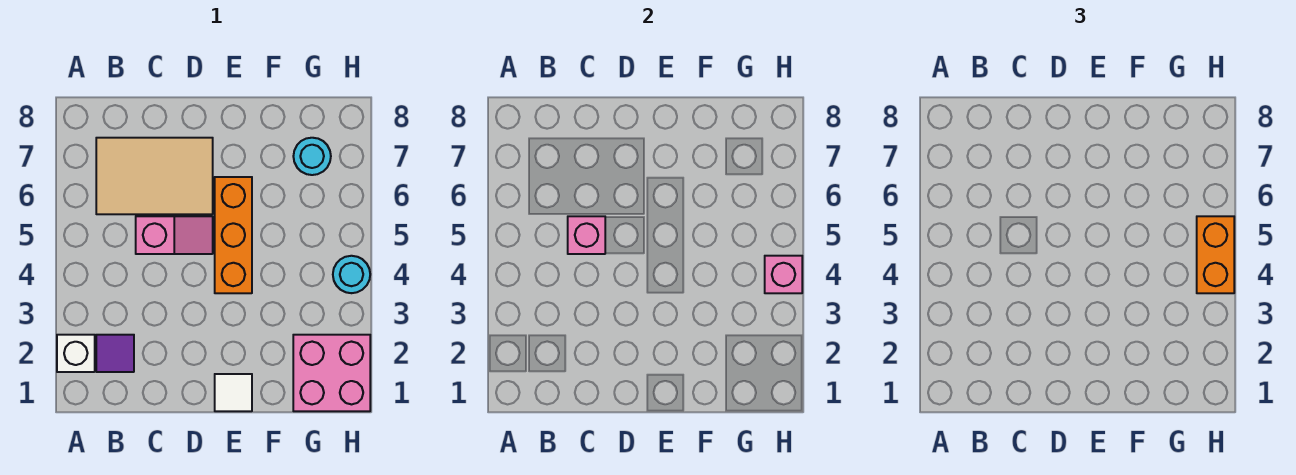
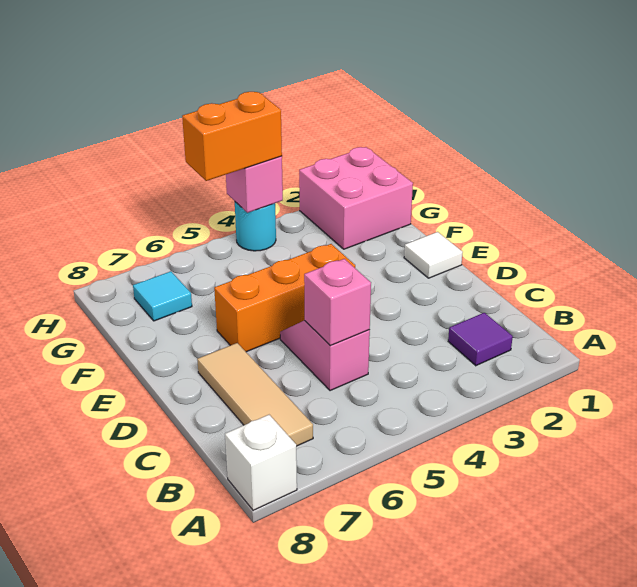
white brick A2 level 1 -> white brick A8 level 1
tan tile B6:D7 level 1 -> tan tile B7:D7 level 1
cyan round brick G7 level 1 -> cyan tile G7 level 1

